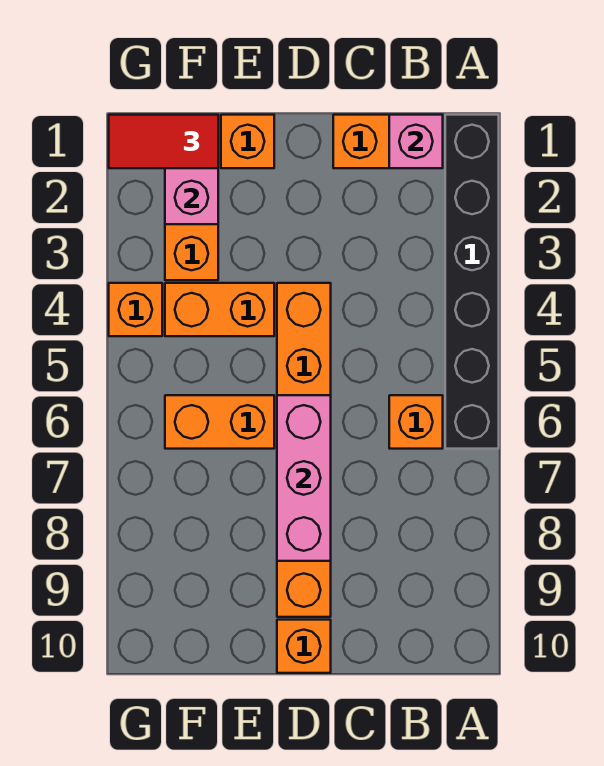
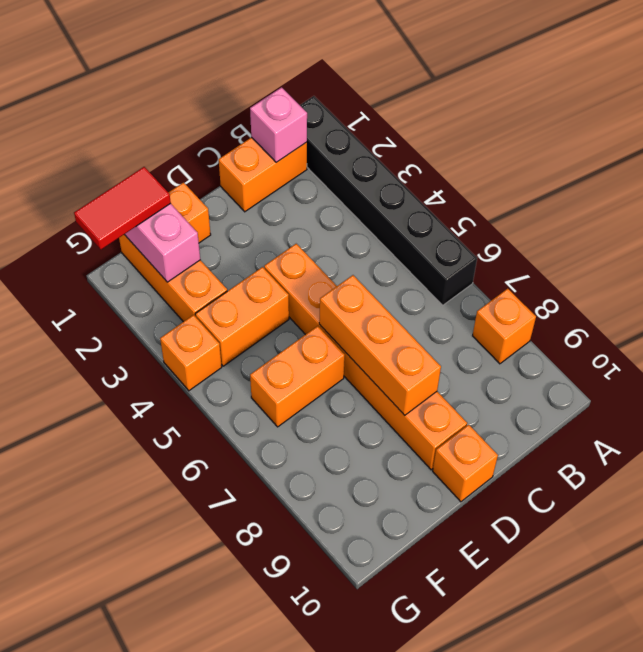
orange brick B6 level 1 -> orange brick A8 level 1
pink brick D6:D8 level 2 -> orange brick D6:D8 level 2

